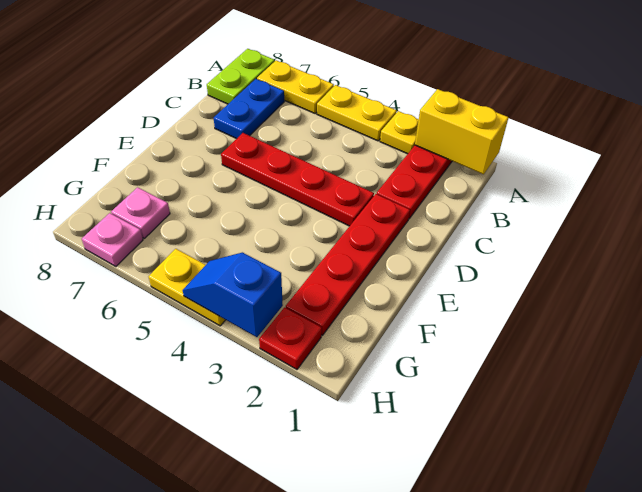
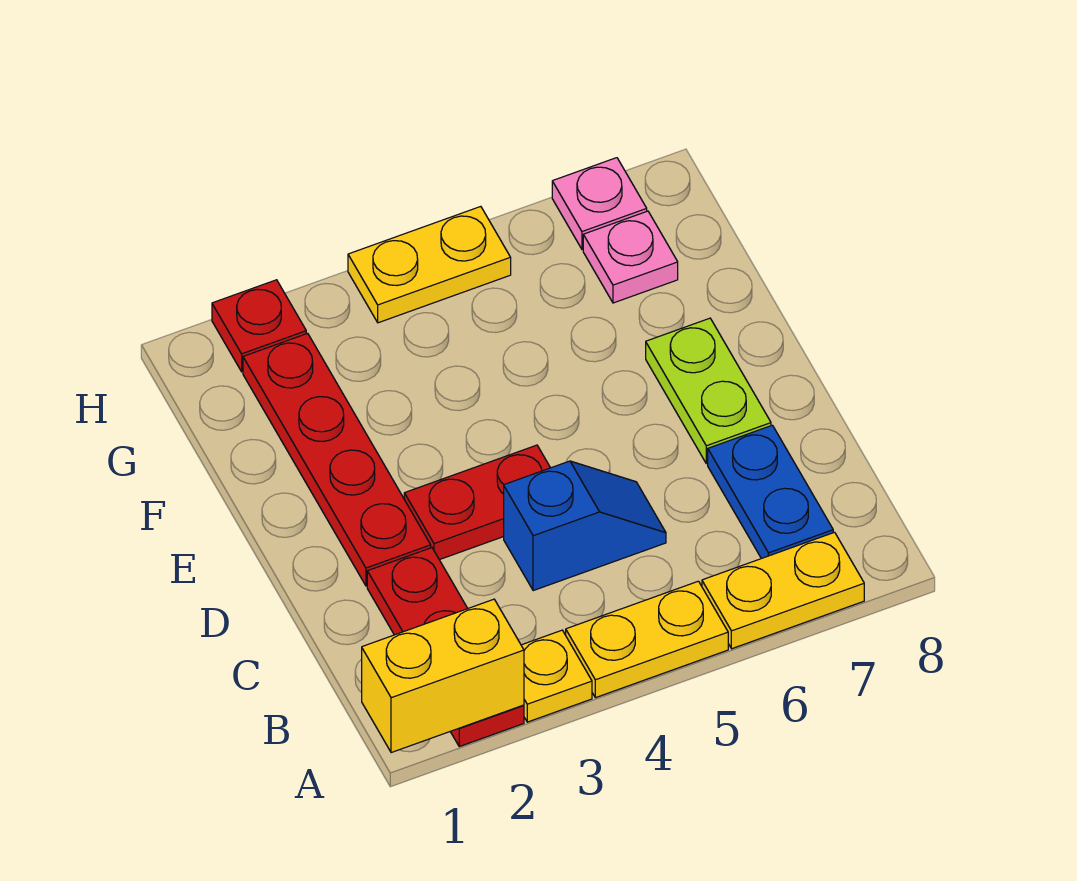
lime plate A8:B8 level 1 -> lime plate D7:E7 level 1
red plate D3:D6 level 1 -> red plate D3:D4 level 1
blue slope H3:H4 level 2 top 3 -> blue slope C4:C5 level 1 top 4

